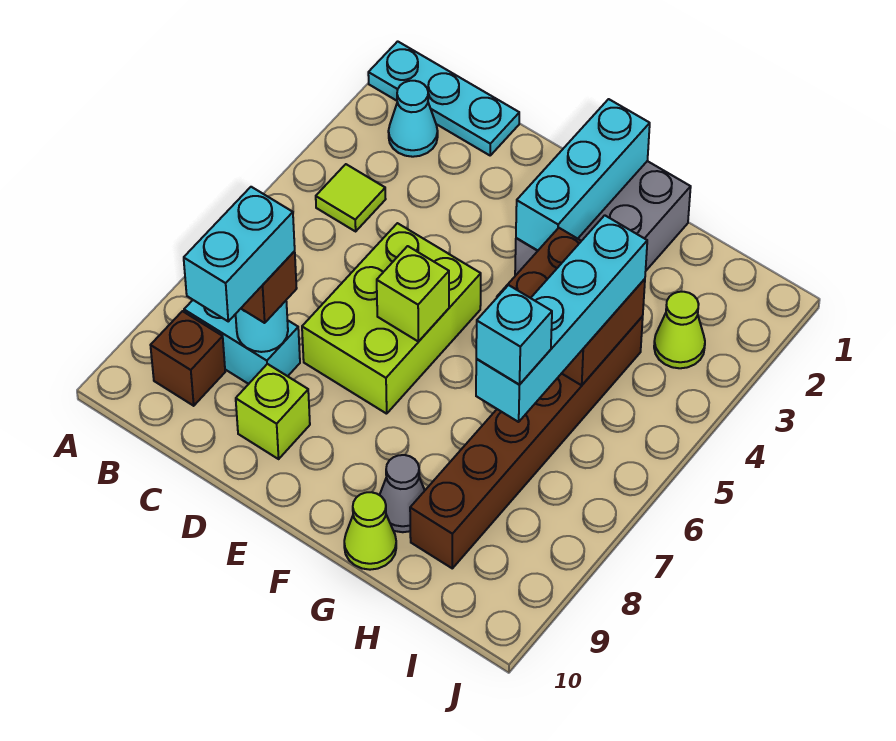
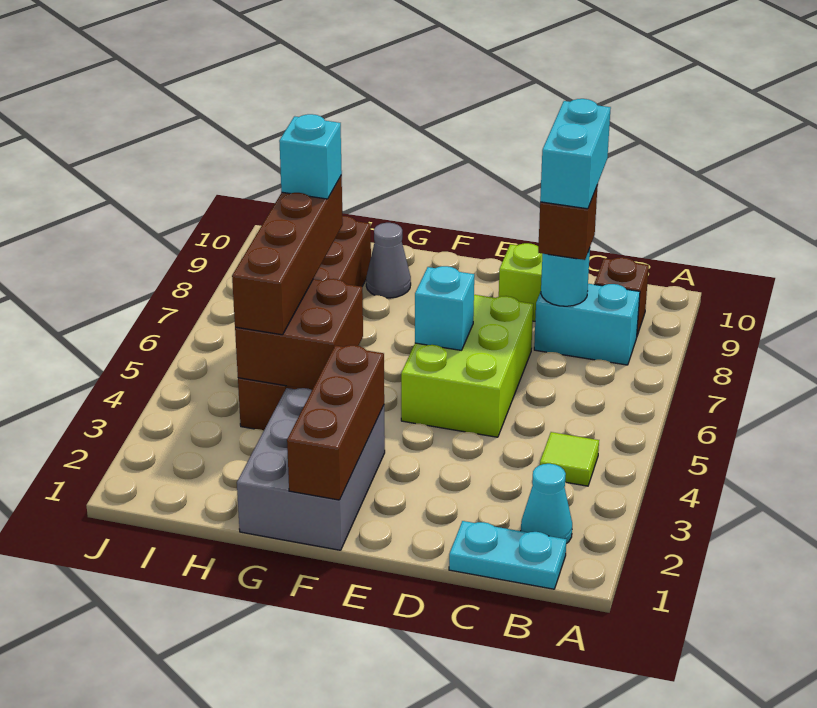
cyan plate A1:C1 level 1 -> cyan plate B1:C1 level 1
lime brick E6 level 2 -> cyan brick E6 level 2
cyan brick F1:F3 level 2 -> brown brick F1:F3 level 2
lime cone G10 level 1 -> none
cyan brick H4:H7 level 3 -> brown brick H4:H7 level 3
lime cone I3 level 1 -> none

